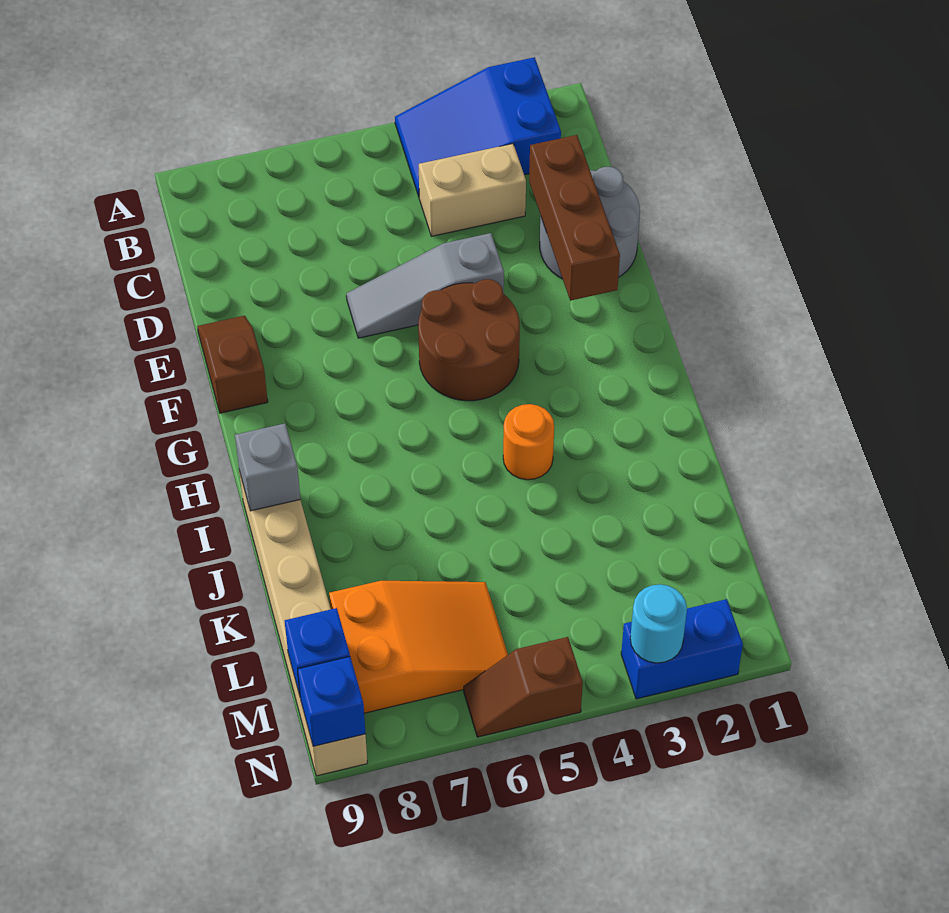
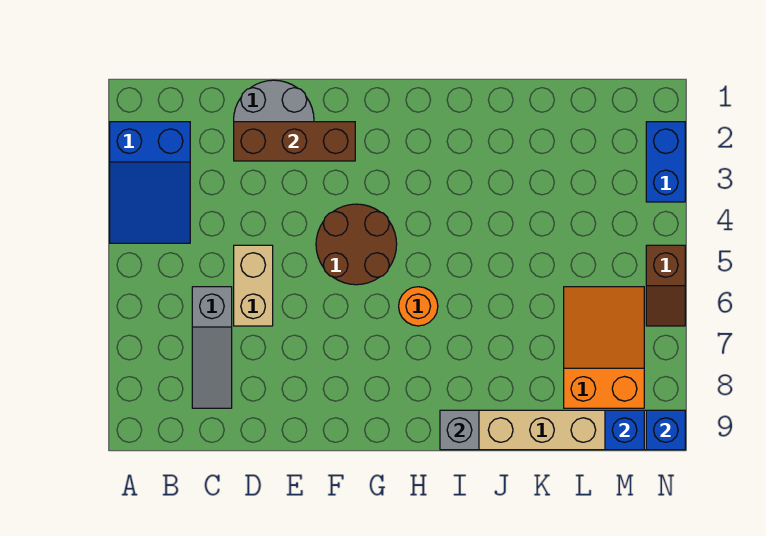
tan brick C3:C4 level 1 -> tan brick D5:D6 level 1
grey slope E4:E6 level 1 top 4 -> grey slope C6:C8 level 1 top 6
brown slope E9:F9 level 1 top F -> none
orange round brick I4 level 1 -> orange round brick H6 level 1
cyan round brick N3 level 2 -> none

